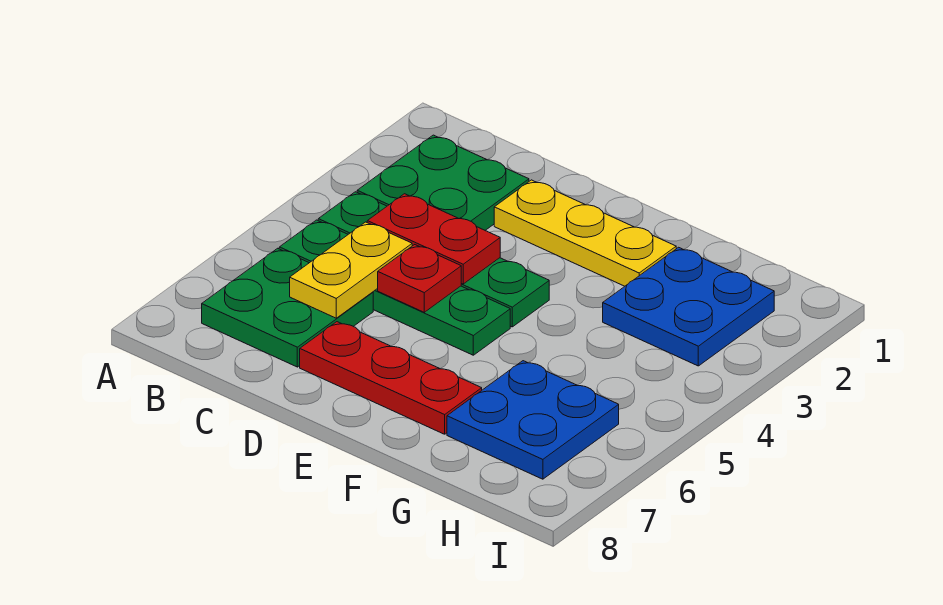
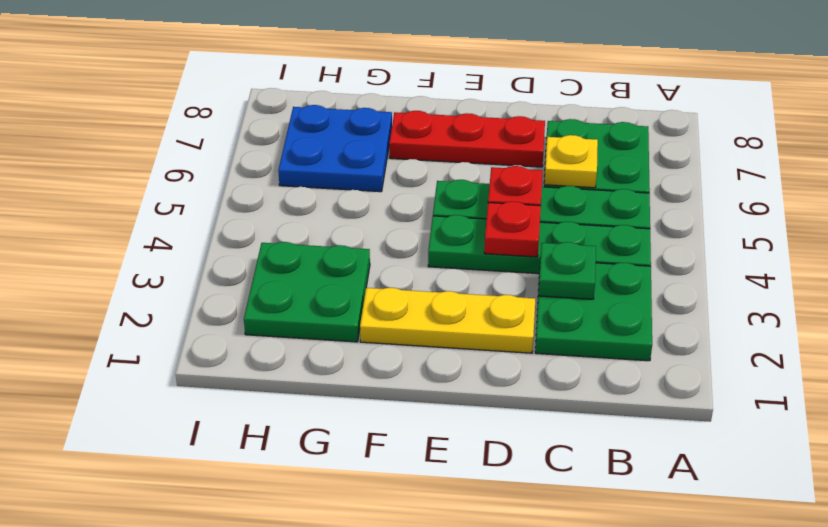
none -> green plate C3 level 2
red plate C4:D4 level 2 -> red plate D4 level 2
yellow plate C5:C6 level 2 -> yellow plate C6 level 2
blue plate G2:H3 level 1 -> green plate G2:H3 level 1

